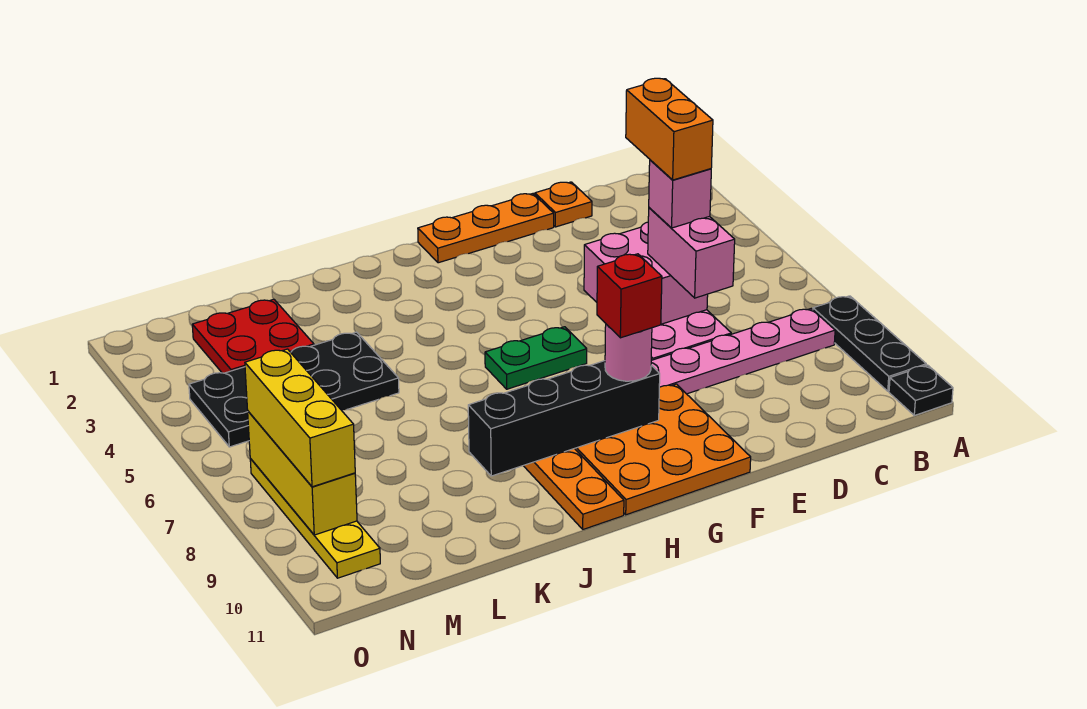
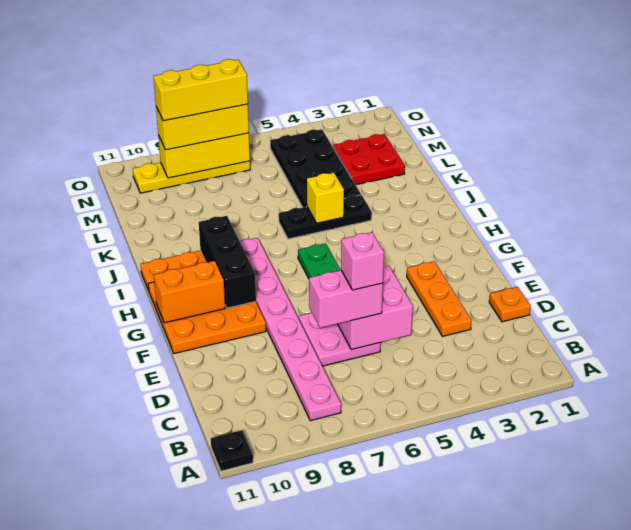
black plate A8:A10 level 1 -> black plate J4:J6 level 1
orange brick D5:D6 level 5 -> orange brick G10:G11 level 2
orange plate E1:G1 level 1 -> orange plate D3:F3 level 1
black brick G9:J9 level 2 -> black brick G9:I9 level 2
pink round brick G9 level 3 -> none
red brick G9 level 4 -> none
none -> yellow brick J5 level 2
none -> yellow brick N7:N9 level 4

